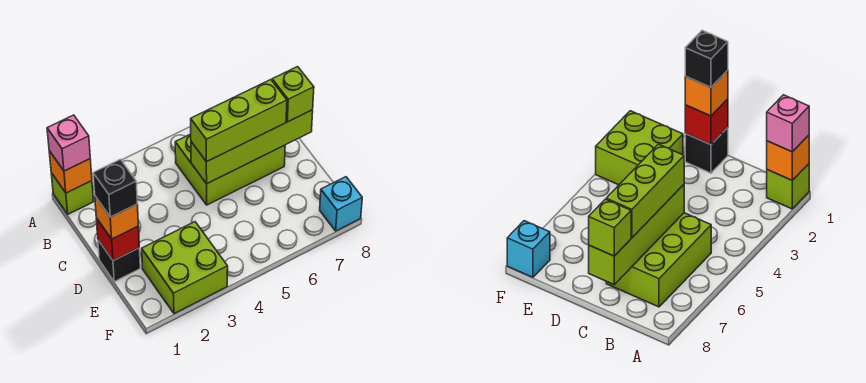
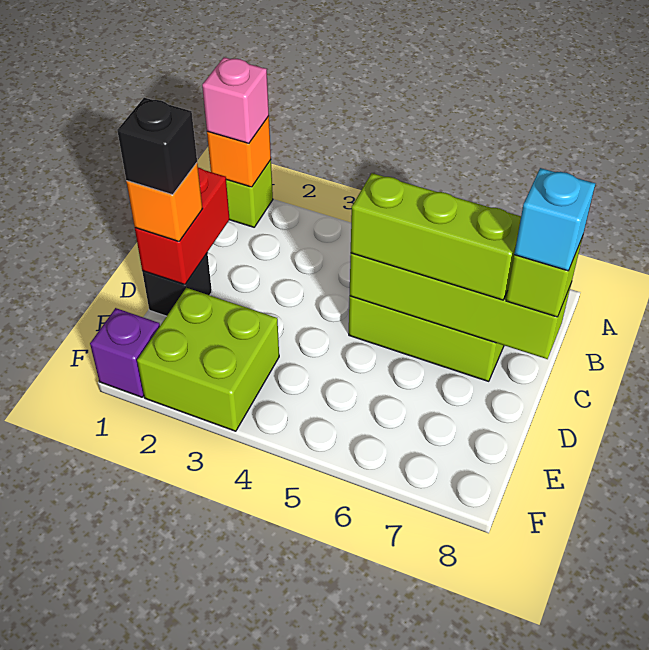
red brick D1 level 2 -> red brick C1:D1 level 2
none -> purple brick F1 level 1
cyan brick F8 level 1 -> cyan brick C8 level 4

